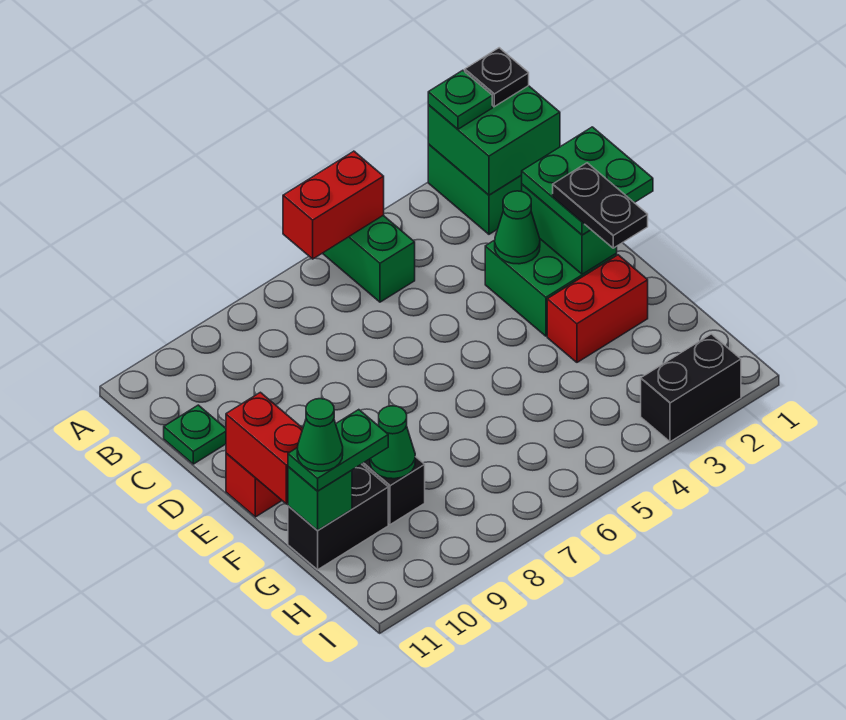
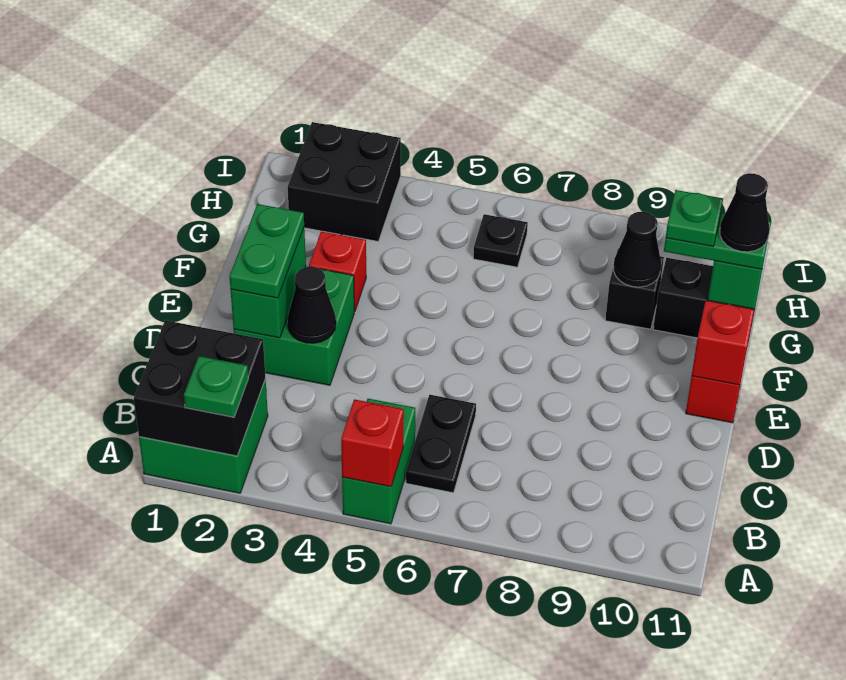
green brick A1:B2 level 2 -> black brick A1:B2 level 2
black plate A1 level 3 -> black plate H6 level 1
red brick A5:A6 level 2 -> red brick A5 level 2
green plate C11 level 1 -> green plate G10 level 4
green plate D1:E2 level 3 -> green plate D2:E2 level 3
green cone D3 level 2 -> black cone D3 level 2
black plate E2:F2 level 4 -> black plate B6:C6 level 1
red brick E11:F11 level 2 -> red brick E11 level 2
red brick F2:F3 level 1 -> red brick F3 level 1
green cone G9 level 2 -> black cone G9 level 2
green cone G11 level 4 -> black cone G11 level 4
black brick I2:I3 level 1 -> black brick H2:I3 level 1

